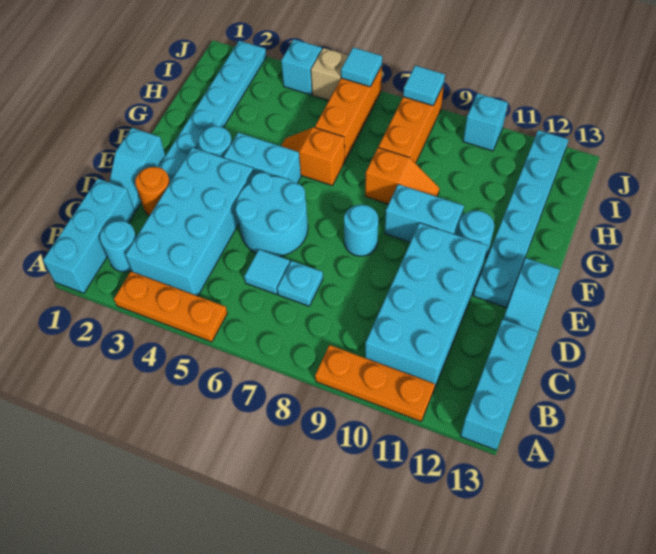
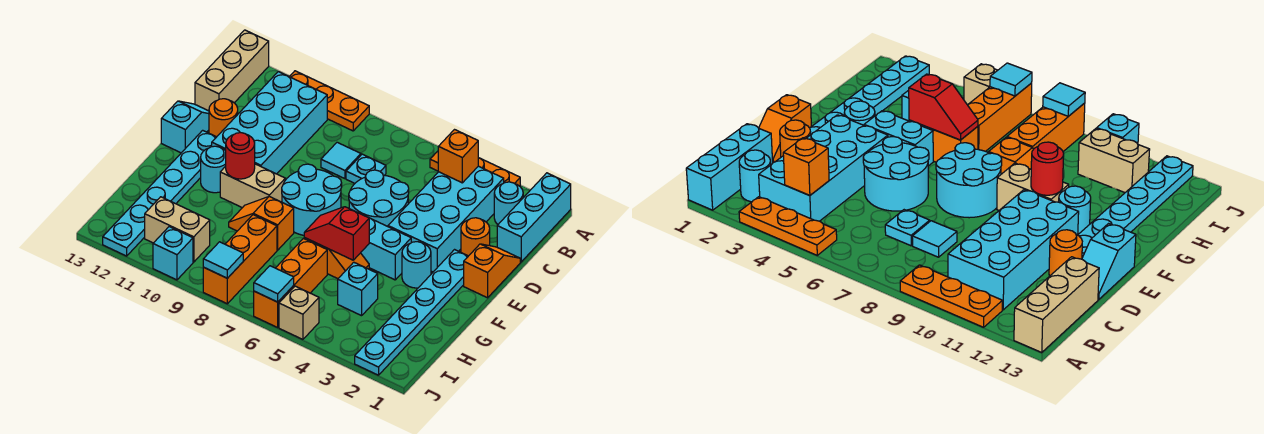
cyan brick A13:C13 level 1 -> tan brick A13:C13 level 1
none -> orange brick B4 level 2
cyan tile C6 level 1 -> cyan tile C8 level 1
cyan slope D1:E1 level 1 top E -> orange slope D1:E1 level 1 top E
none -> orange round brick D12 level 1
cyan round brick E8 level 1 -> cyan round brick E7:F8 level 1
cyan brick F9:F10 level 1 -> tan brick F9:F10 level 1
none -> red round brick F10 level 2
none -> red slope G5:G6 level 2 top 5
none -> tan brick I10:I11 level 1
cyan brick J4 level 1 -> cyan brick H4 level 1

